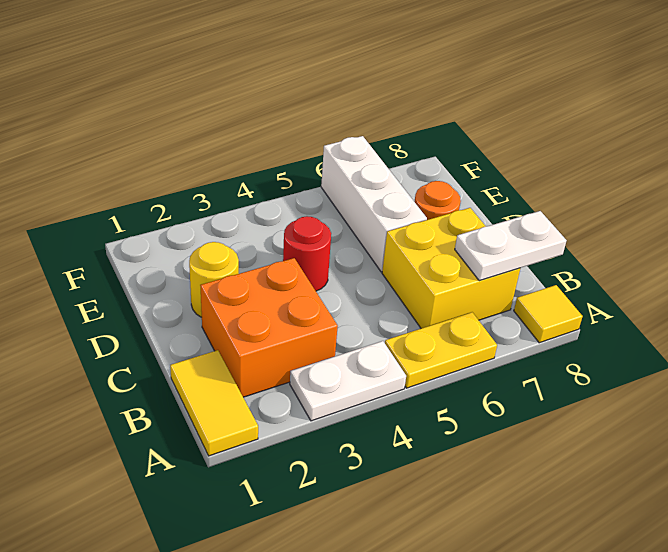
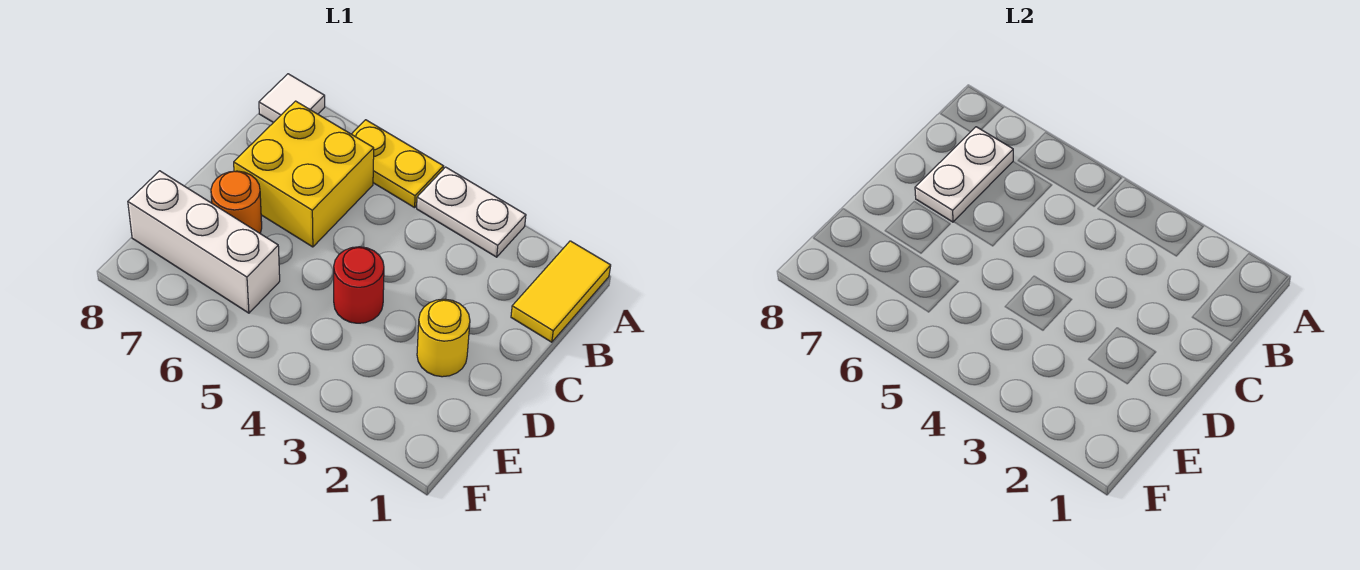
yellow tile A8 level 1 -> white tile A8 level 1
orange brick B2:C3 level 1 -> none
white plate B7:B8 level 2 -> white plate B7:C7 level 2
white brick D6:F6 level 1 -> white brick E6:E8 level 1

